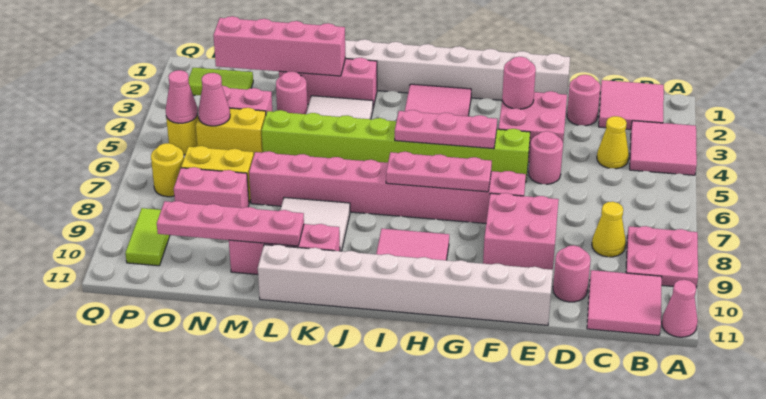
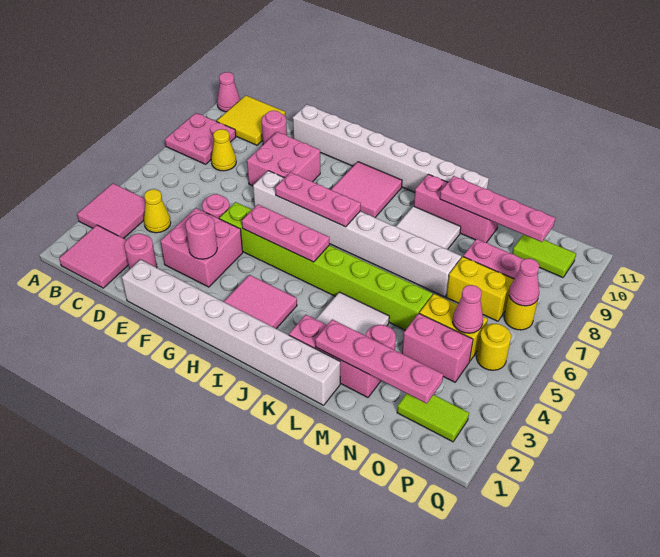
pink tile B10:C11 level 1 -> yellow tile B10:C11 level 1
pink brick F7:M7 level 1 -> white brick F7:M7 level 1
pink brick L2:O2 level 2 -> pink plate L2:O2 level 2
pink cone P5 level 2 -> pink cone P7 level 2
lime tile P9:P10 level 1 -> lime tile O10:P10 level 1

